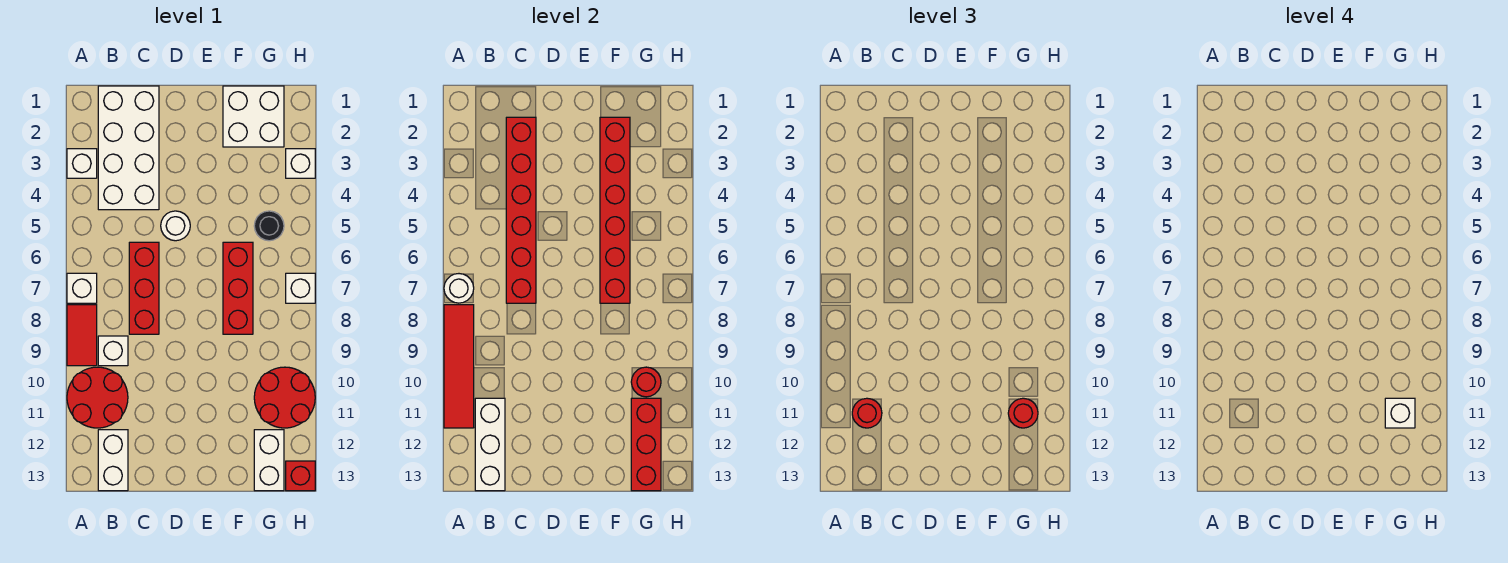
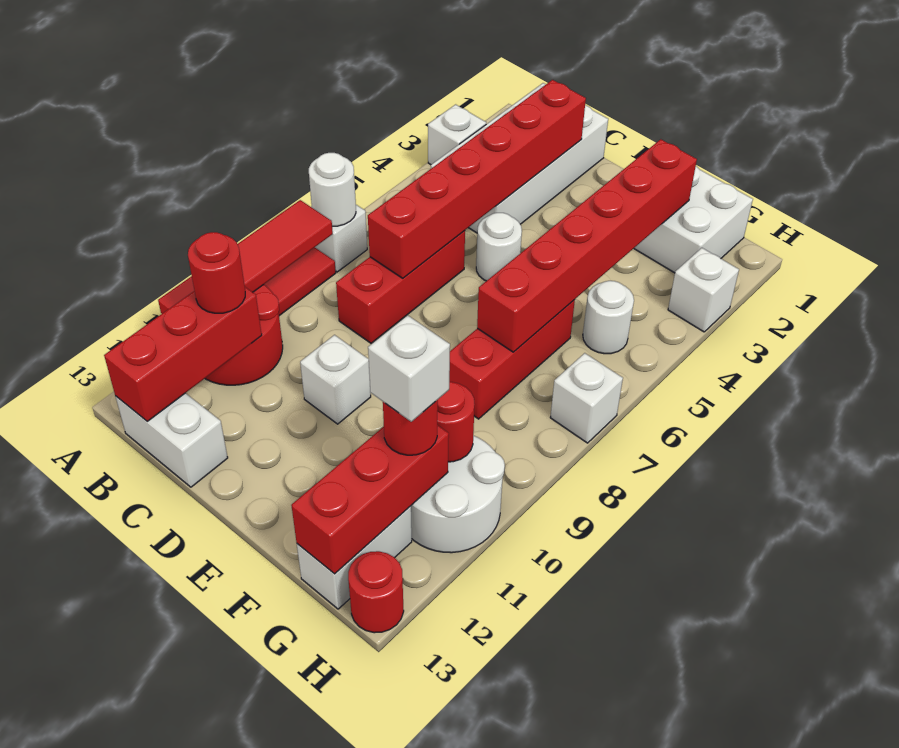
white brick B9 level 1 -> white brick D10 level 1
white brick B11:B13 level 2 -> red brick B11:B13 level 2
white brick B12:B13 level 1 -> white brick B13:C13 level 1
black round brick G5 level 1 -> white round brick G5 level 1
red round brick G10:H11 level 1 -> white round brick G10:H11 level 1
red brick H13 level 1 -> red round brick H13 level 1

